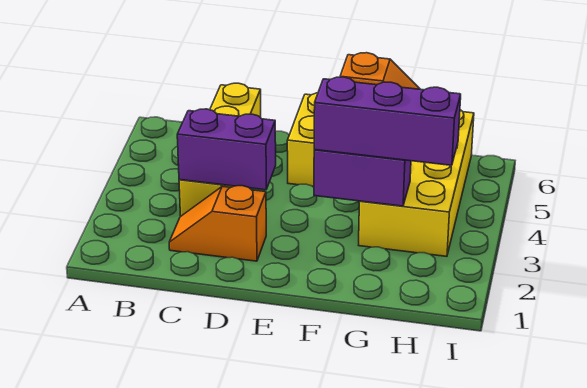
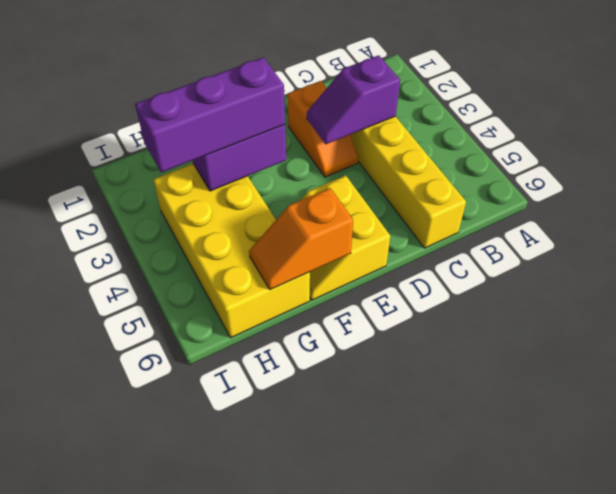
orange slope C2:D2 level 1 top D -> orange slope D2:D3 level 1 top 2
purple brick C3:D3 level 2 -> purple slope C3:D3 level 2 top C

